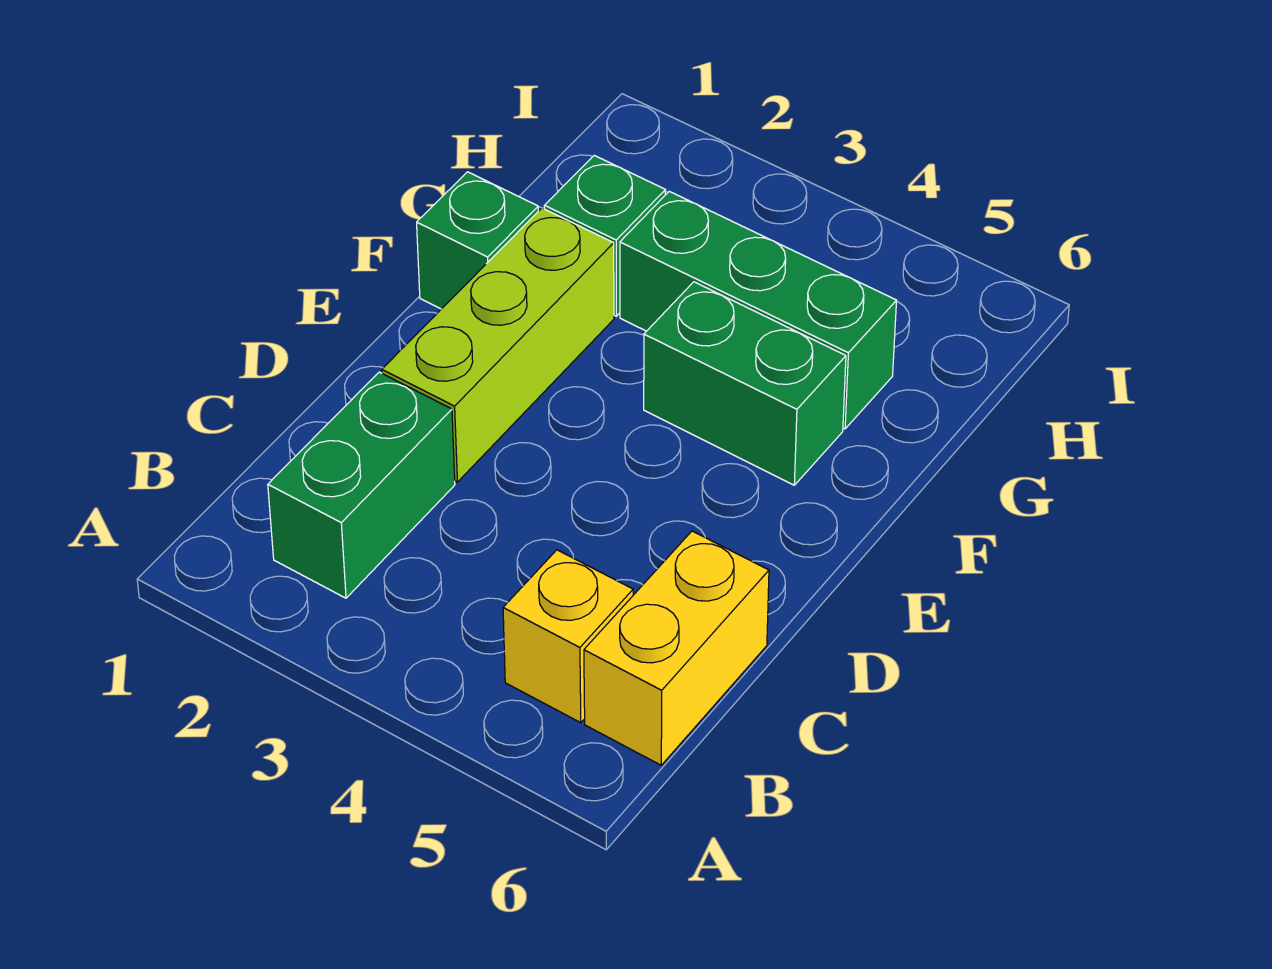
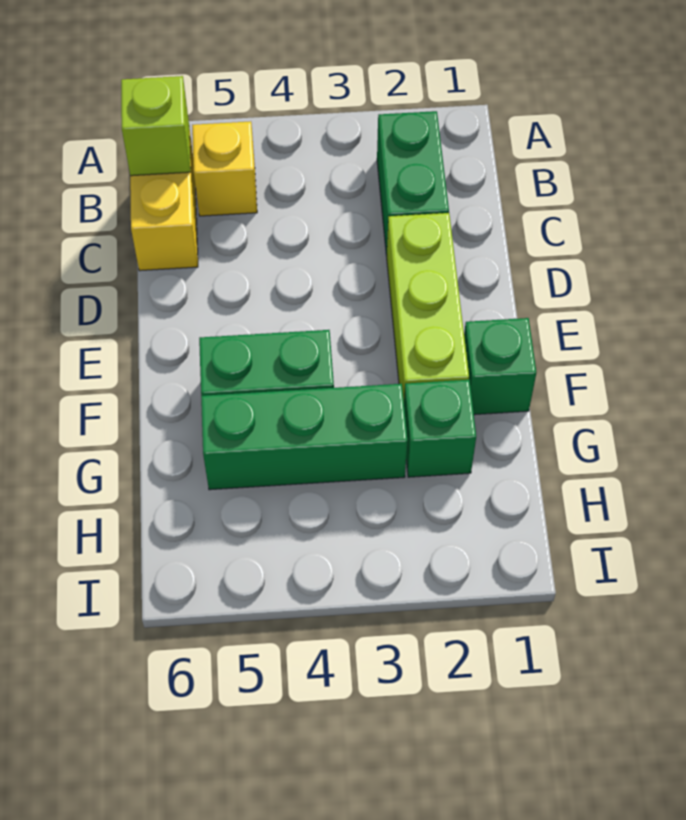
none -> lime brick B6 level 2

